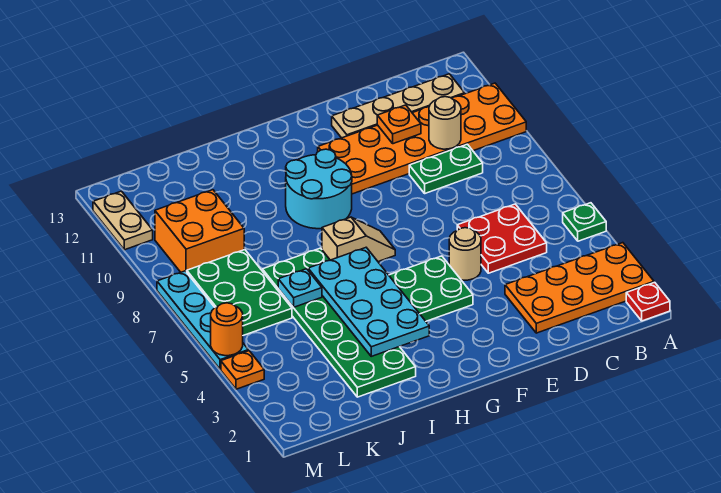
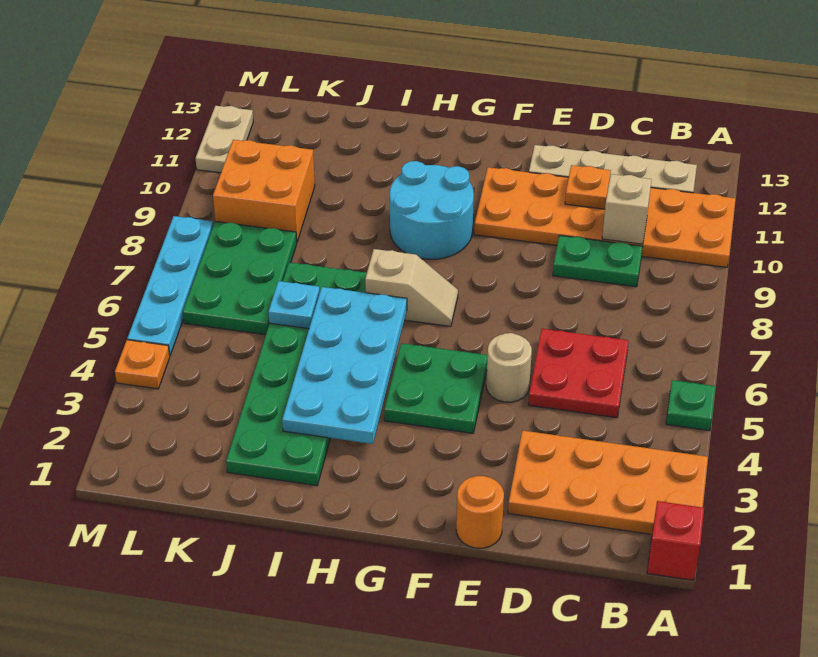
red plate A1 level 1 -> red brick A1 level 1
tan round brick C10 level 2 -> tan brick C10 level 2
orange round brick M5 level 2 -> orange round brick E1 level 1

